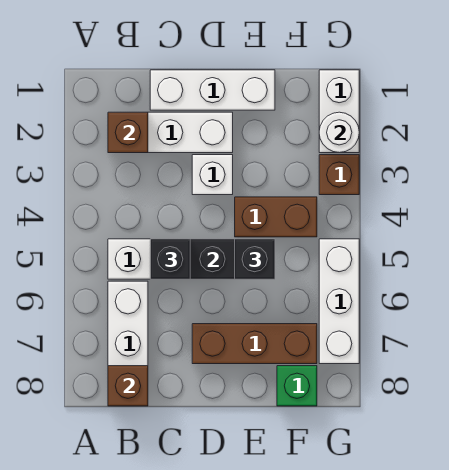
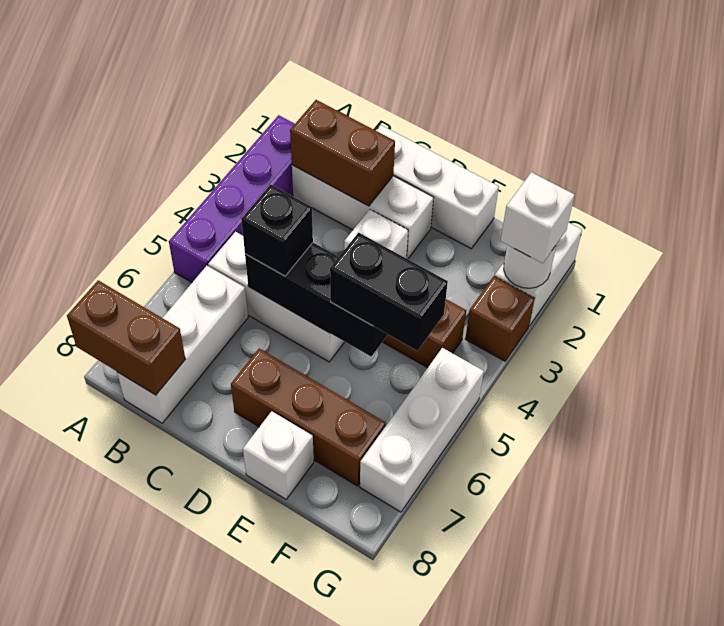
none -> purple brick A2:A5 level 1
brown brick B2 level 2 -> brown brick B2:C2 level 2
brown brick B8 level 2 -> brown brick A8:B8 level 2
black brick E5 level 3 -> black brick E5:F5 level 3
none -> white brick E8 level 1
green brick F8 level 1 -> none
none -> white brick G2 level 3

